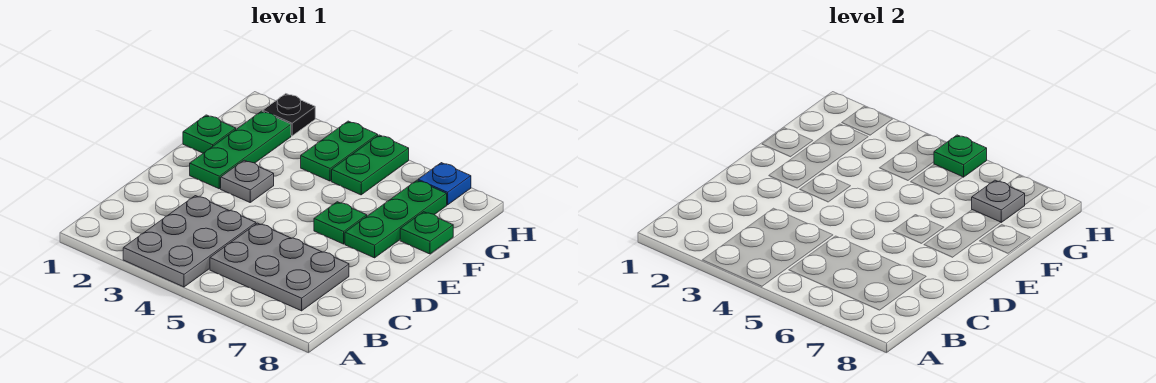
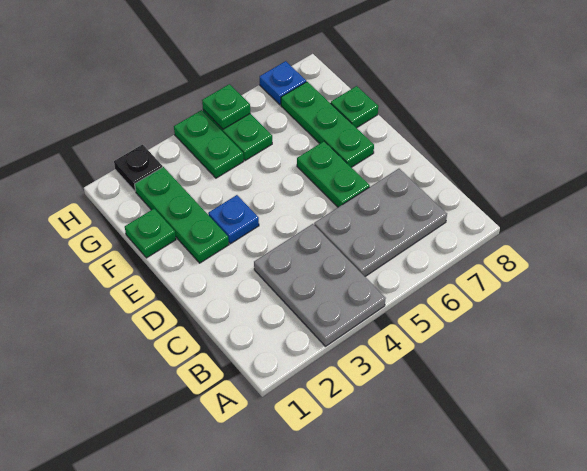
grey plate E3 level 1 -> blue plate E3 level 1
green plate E6 level 1 -> green plate D6:E6 level 1
grey plate G7 level 2 -> none

